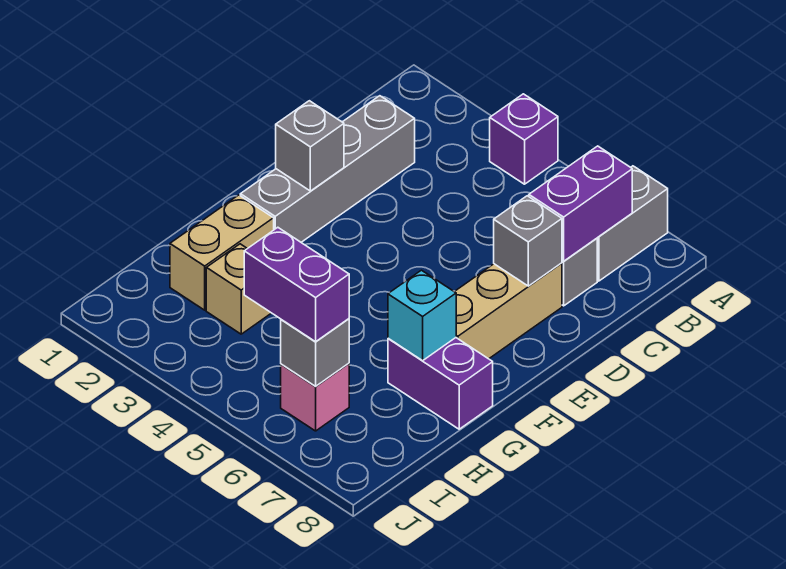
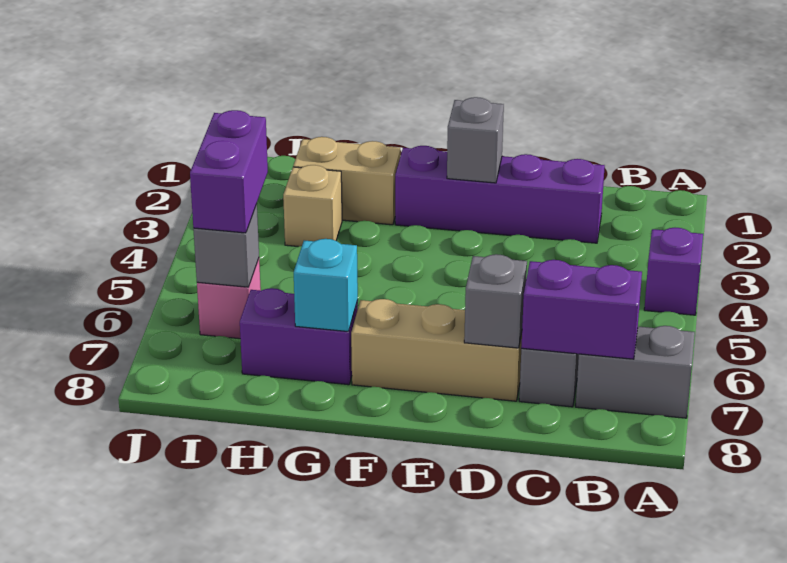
grey brick C2:F2 level 1 -> purple brick C2:F2 level 1
purple brick G7:G8 level 1 -> purple brick G7:H7 level 1

